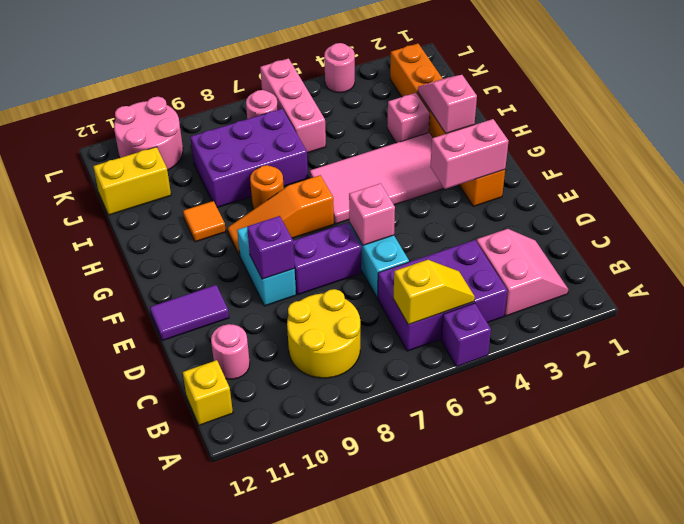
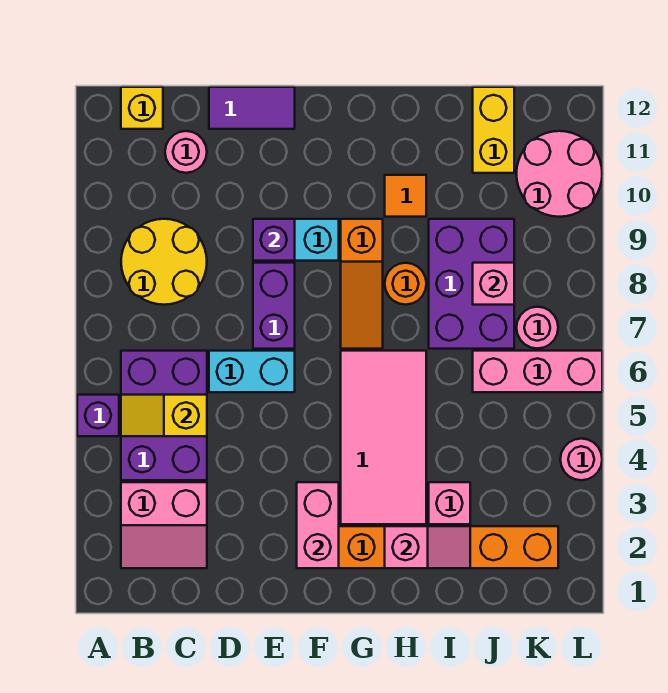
yellow slope B5:B6 level 2 top 6 -> yellow slope B5:C5 level 2 top C
pink brick E6 level 2 -> pink brick J8 level 2
purple tile E11:E12 level 1 -> purple tile D12:E12 level 1
orange slope G7:G9 level 1 top 7 -> orange slope G7:G9 level 1 top 9

